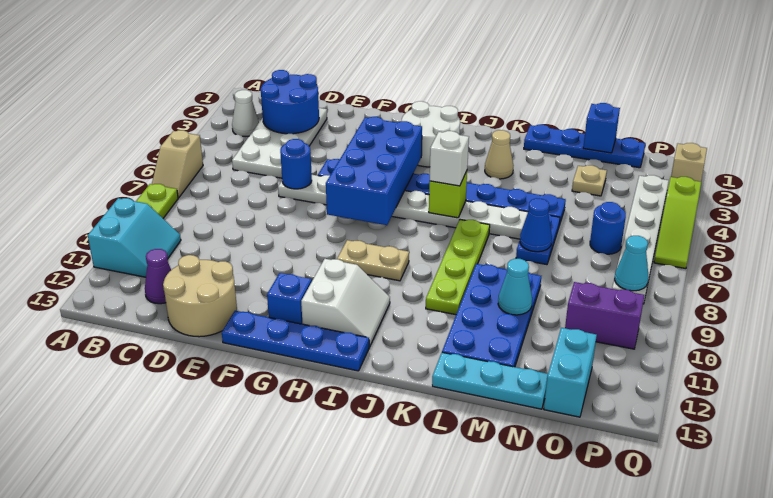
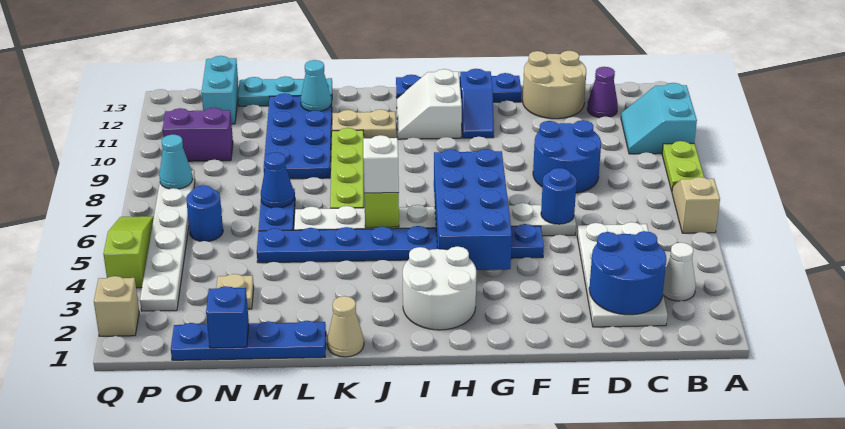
none -> blue round brick D8:E9 level 1
tan plate H9:I9 level 1 -> tan plate J11:K11 level 1
tan cone K3 level 1 -> tan cone K1 level 1
cyan cone M10 level 2 -> cyan cone L12 level 2

